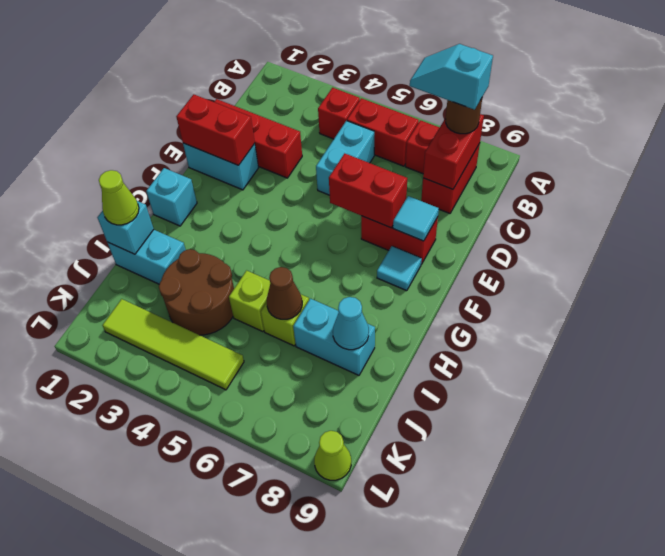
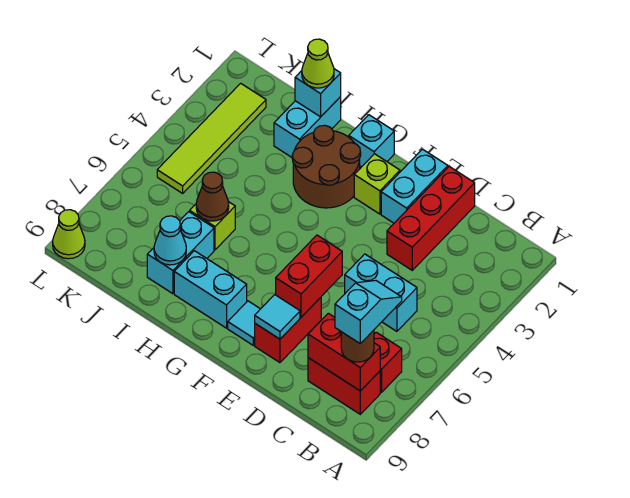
red brick B4 level 1 -> none
red brick B5:B6 level 1 -> none
red brick E1:E2 level 2 -> none
none -> cyan brick G8:H8 level 1
brown round brick I3:J4 level 1 -> brown round brick G2:H3 level 1
lime brick I5 level 1 -> lime brick F2 level 1

